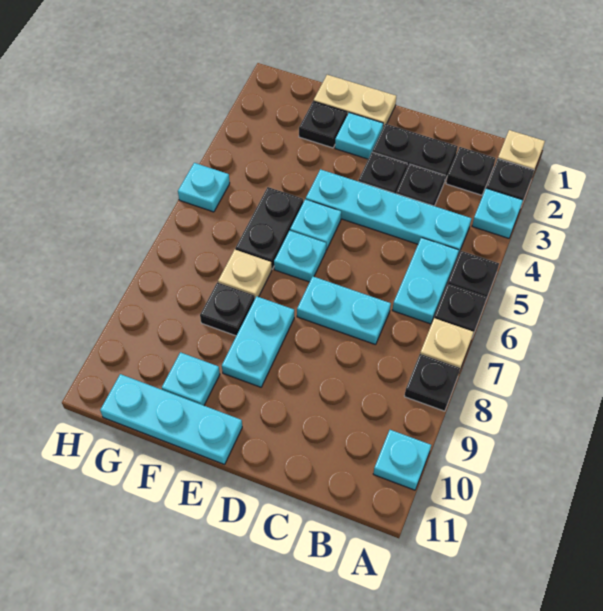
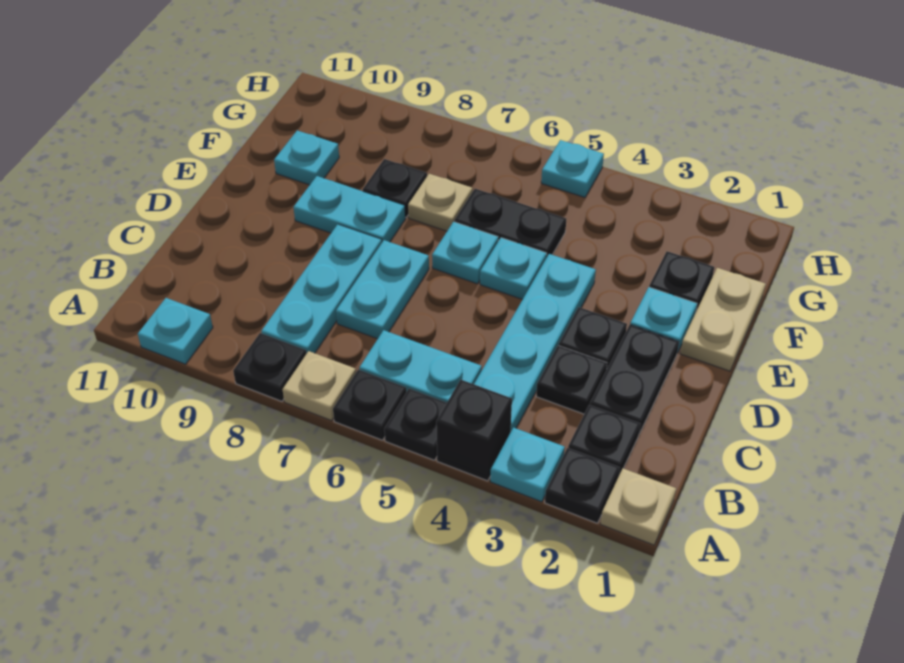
none -> black brick A4 level 1
cyan plate E11:G11 level 1 -> cyan plate B8:D8 level 1

